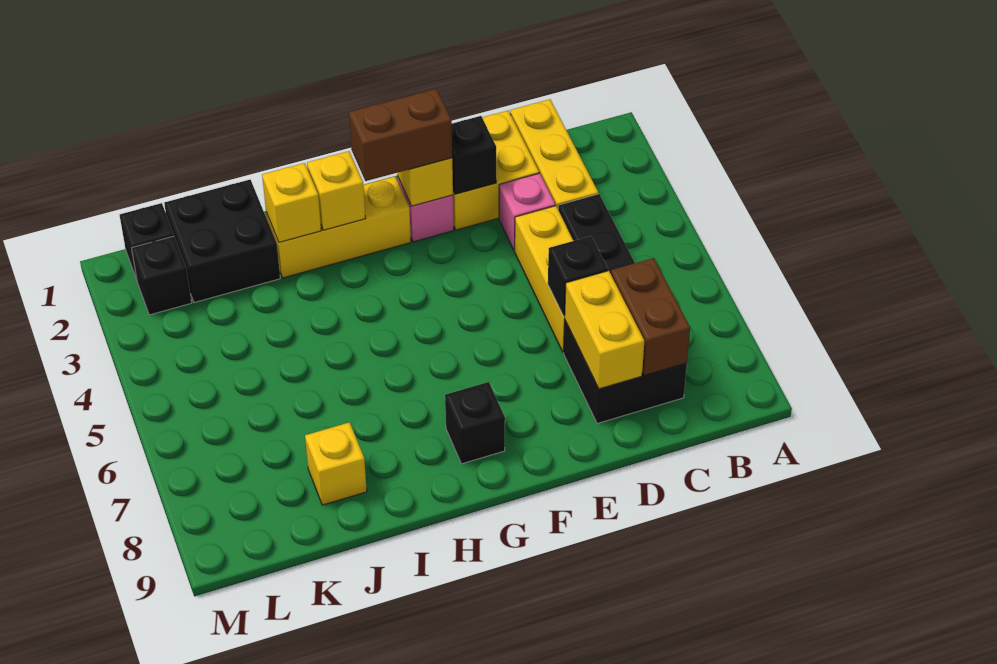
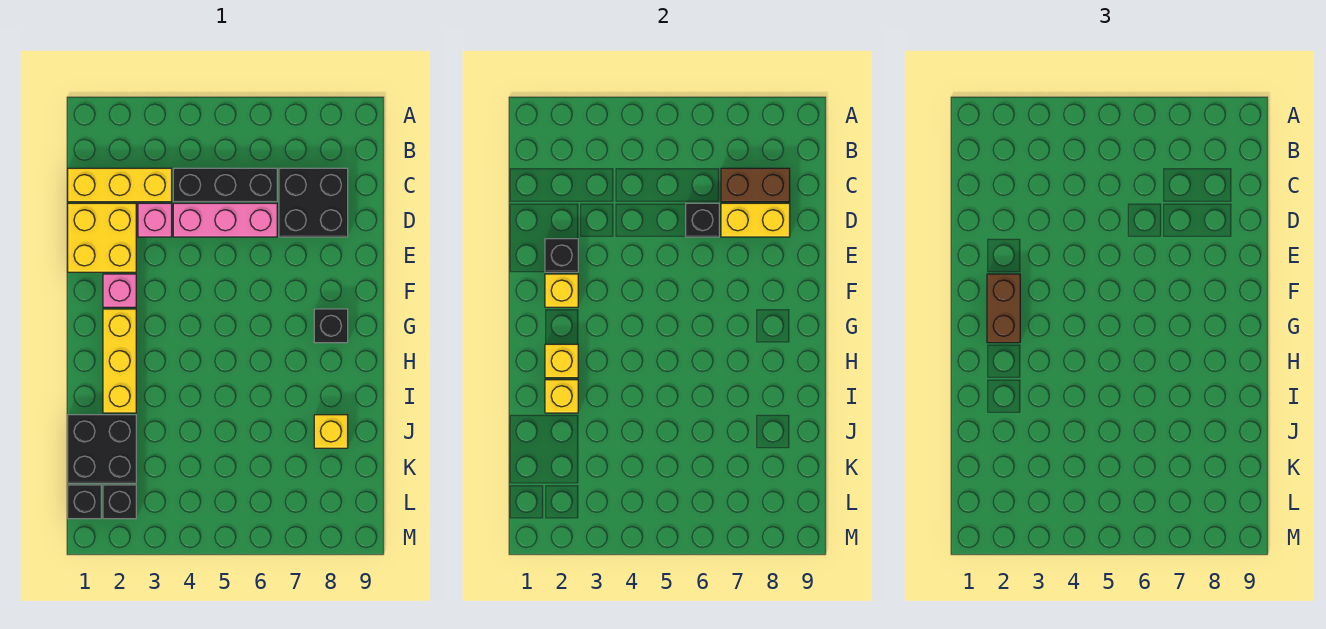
yellow brick D4:D6 level 1 -> pink brick D4:D6 level 1

